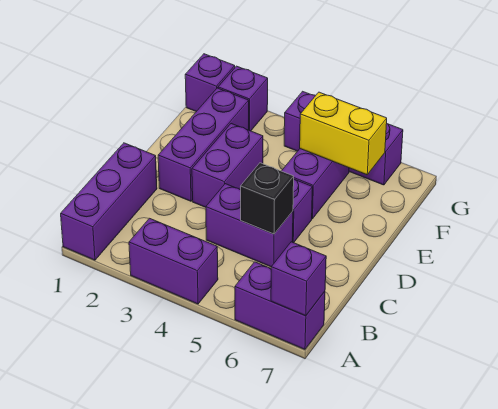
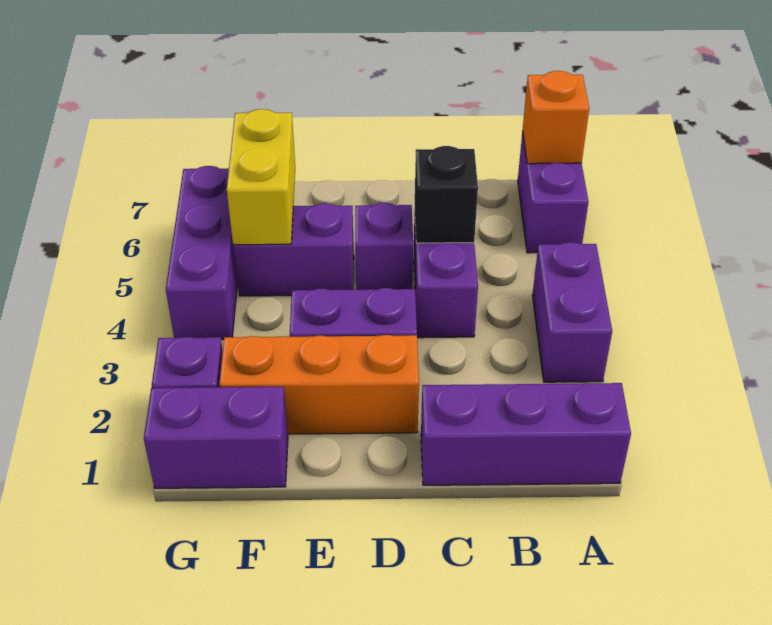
purple brick A7 level 2 -> orange brick A7 level 2
purple brick D2:F2 level 1 -> orange brick D2:F2 level 1
purple brick G1 level 1 -> purple brick F1:G1 level 1

